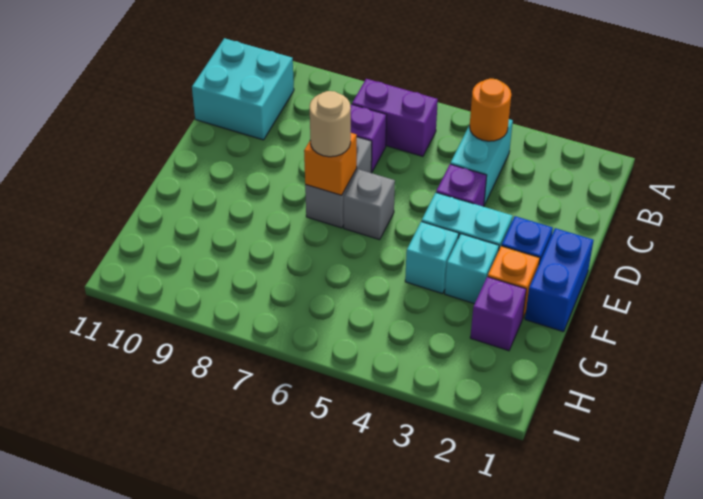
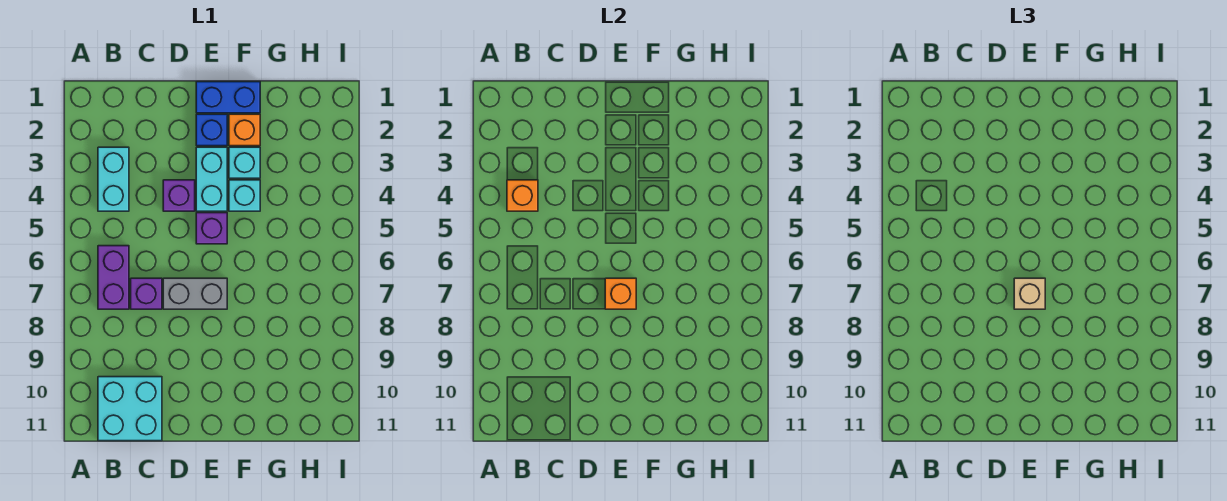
cyan brick B4:C4 level 1 -> cyan brick B3:B4 level 1
orange round brick B4 level 2 -> orange brick B4 level 2
grey brick E6 level 1 -> none
tan round brick E7 level 3 -> tan brick E7 level 3
purple brick G2 level 1 -> purple brick E5 level 1

